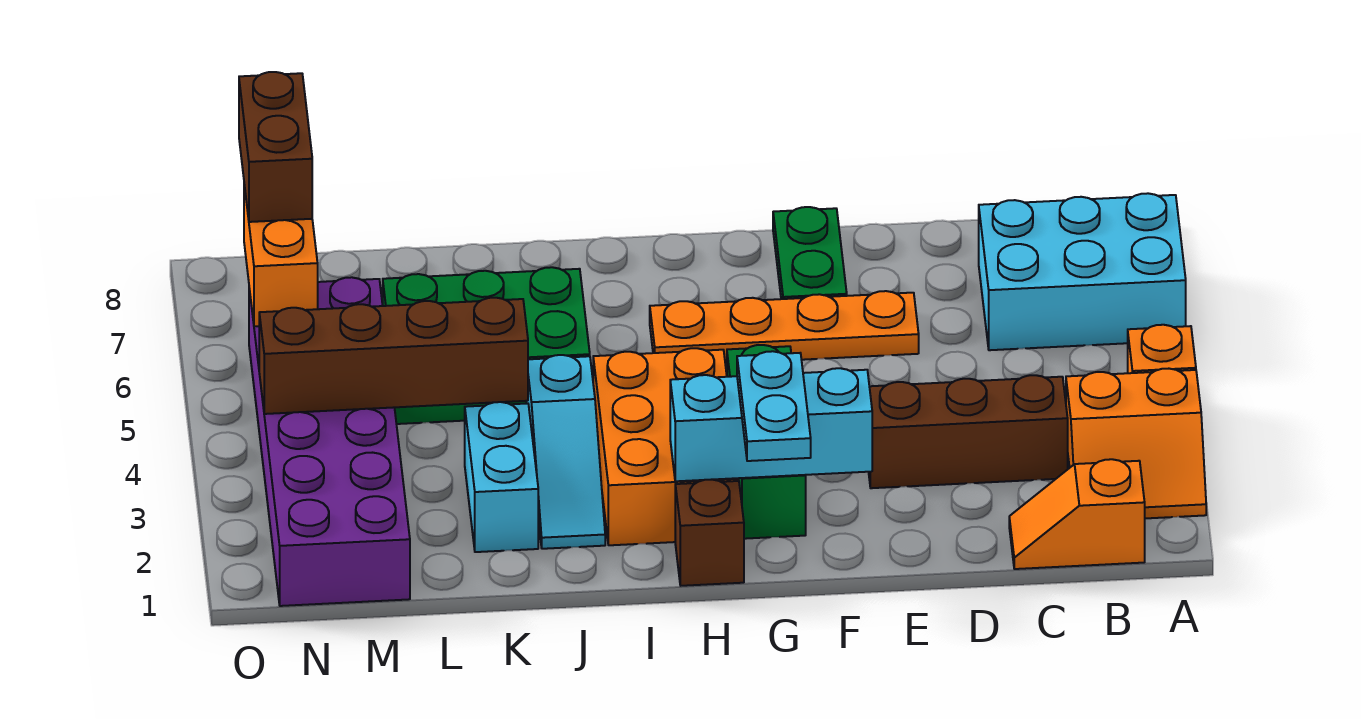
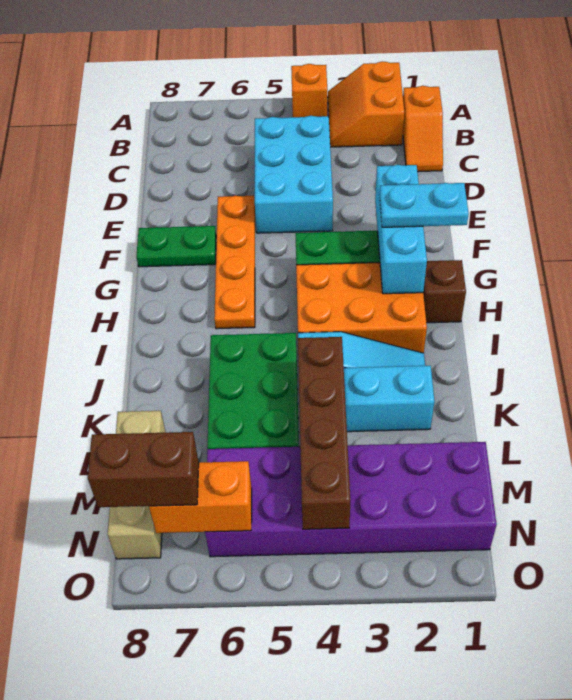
orange slope A2:B3 level 1 top 3 -> orange slope A2:B3 level 1 top 2
cyan brick A6:C7 level 1 -> cyan brick C4:E5 level 1
brown brick C3:E3 level 1 -> none
none -> tan brick L8:N8 level 1

